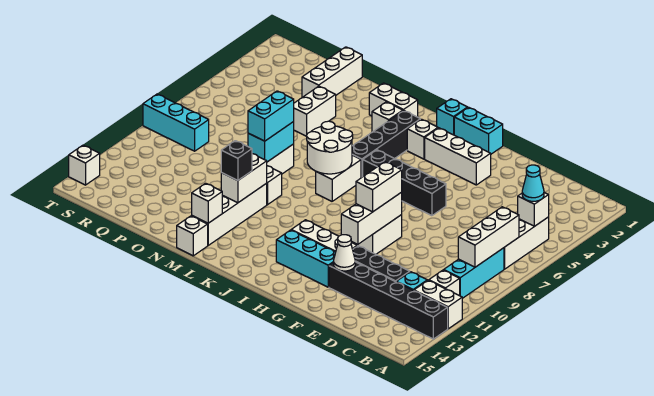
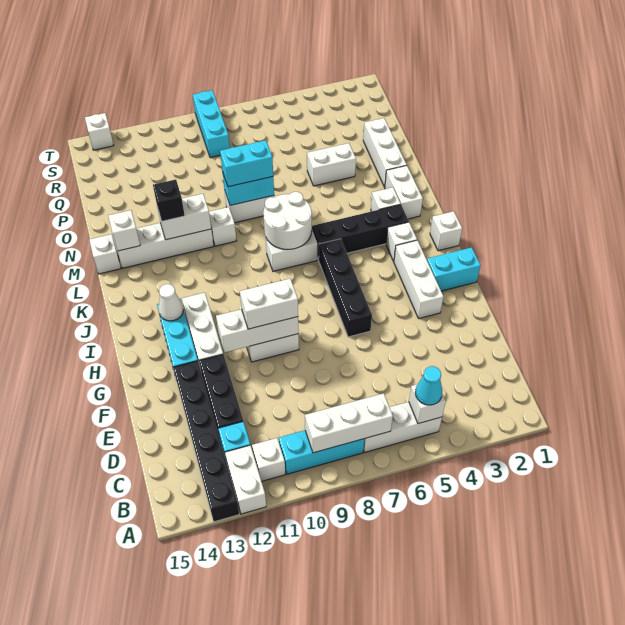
white cone F13 level 2 -> white cone I13 level 2
cyan brick H1:I1 level 1 -> cyan brick H1:H2 level 1
cyan brick J1 level 1 -> white brick J1 level 1
white brick P1:P3 level 1 -> white brick N2:P2 level 1

